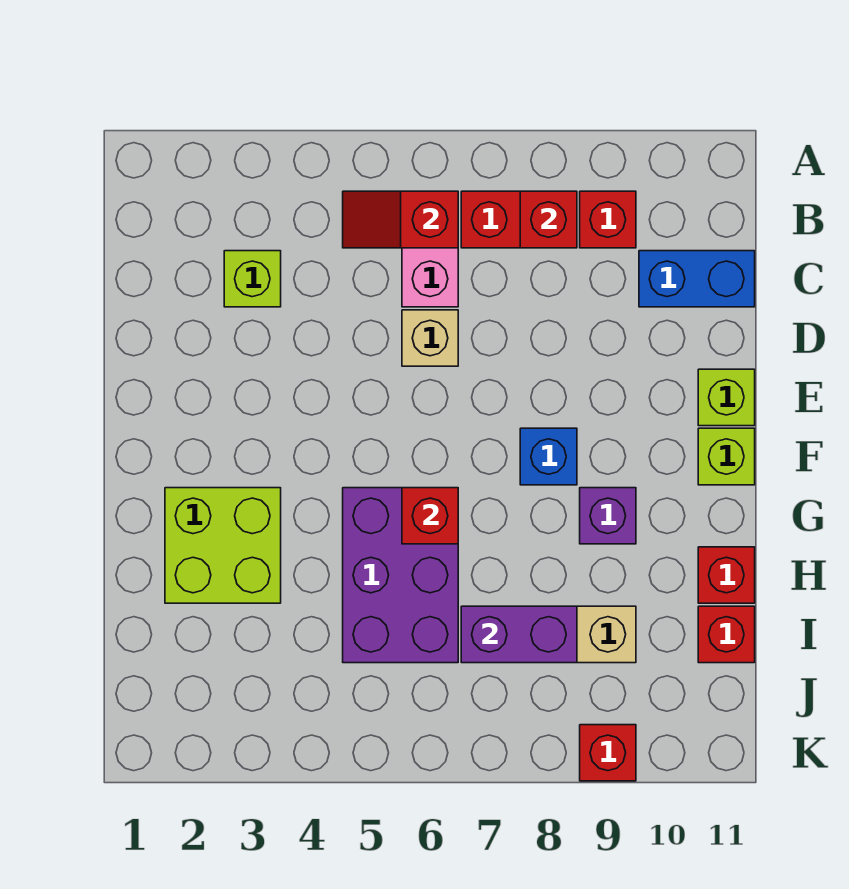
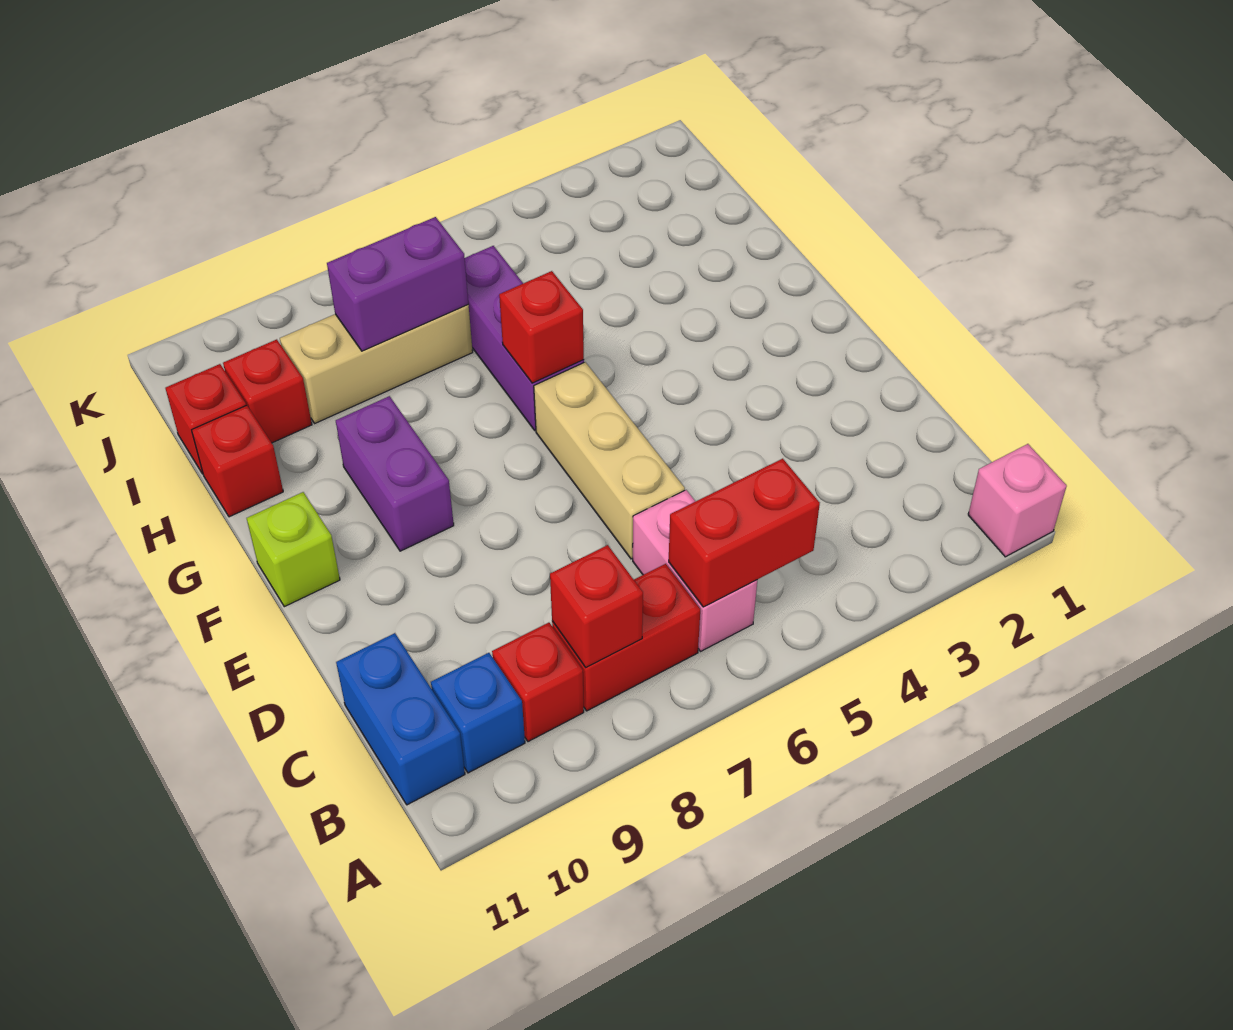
none -> pink brick A1 level 1
red slope B5:B6 level 2 top 6 -> red brick B5:B6 level 2
lime brick C3 level 1 -> none
blue brick C10:C11 level 1 -> blue brick B11:C11 level 1
tan brick D6 level 1 -> tan brick D6:F6 level 1
lime brick E11 level 1 -> none
blue brick F8 level 1 -> blue brick B10 level 1
lime brick G2:H3 level 1 -> none
purple brick G5:I6 level 1 -> purple brick G6:I6 level 1
purple brick G9 level 1 -> purple brick F9:G9 level 1
red brick K9 level 1 -> red brick I10 level 1

